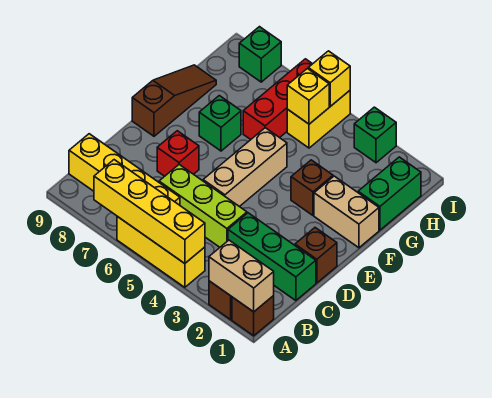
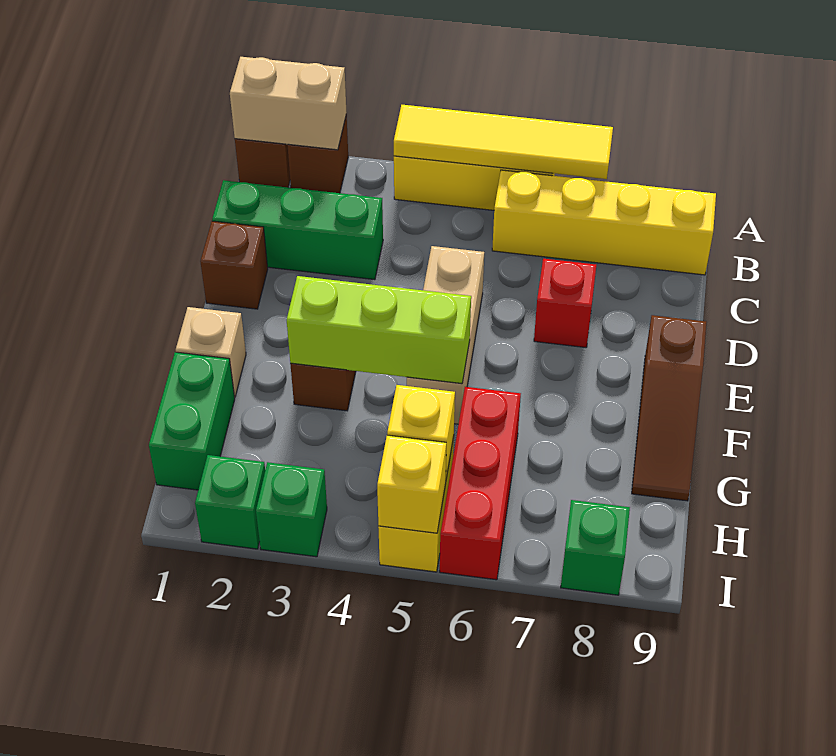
yellow brick A4:A7 level 2 -> yellow tile A4:A7 level 2
lime brick C4:C6 level 1 -> lime brick F3:F5 level 2
tan brick F1:F2 level 1 -> tan brick F1 level 1
green brick F7 level 1 -> green brick I2 level 1

